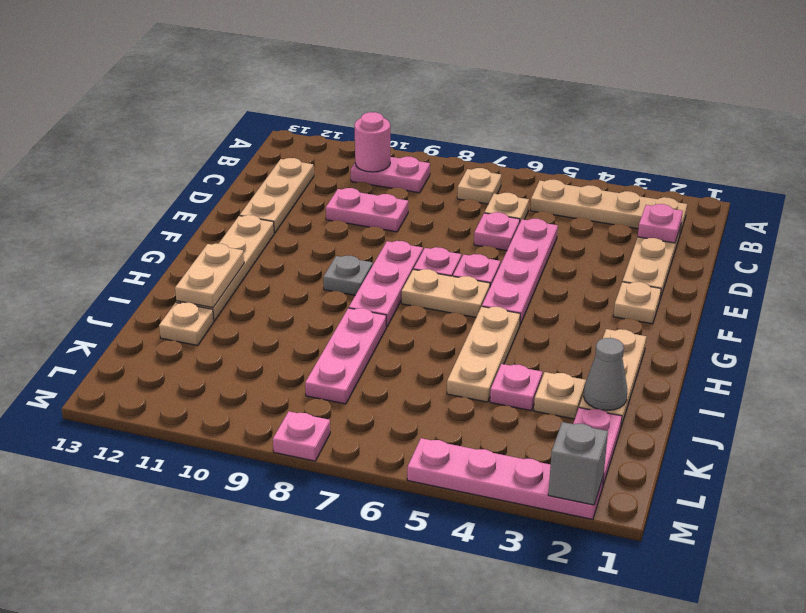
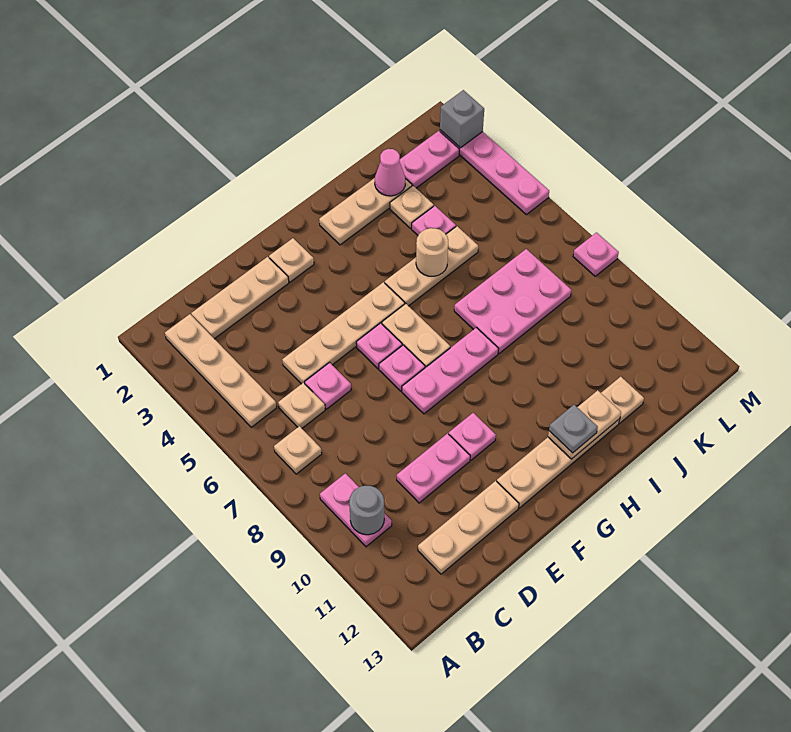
pink round brick B10 level 2 -> grey round brick B10 level 2
pink plate C2 level 2 -> pink plate F10 level 1
pink plate D5:G5 level 1 -> tan plate D5:G5 level 1
pink plate D9:D10 level 1 -> pink plate D10:E10 level 1
grey plate G9 level 1 -> grey plate H12 level 3
none -> tan round brick I5 level 2
pink plate I8:K8 level 1 -> pink plate I7:K8 level 1
grey cone J2 level 2 -> pink cone J2 level 2

